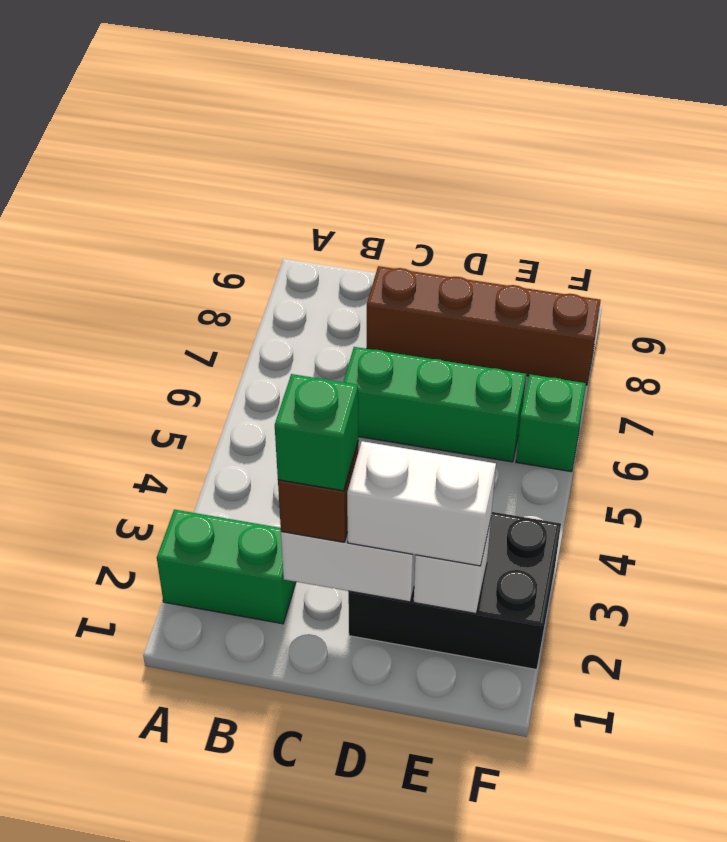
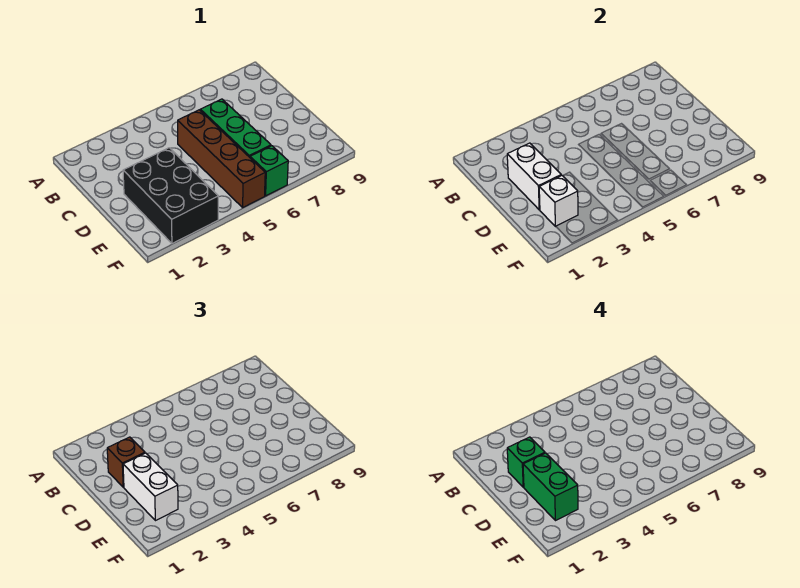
green brick A2:B2 level 1 -> green brick D2:E2 level 4
brown brick C8:F8 level 1 -> brown brick C5:F5 level 1

